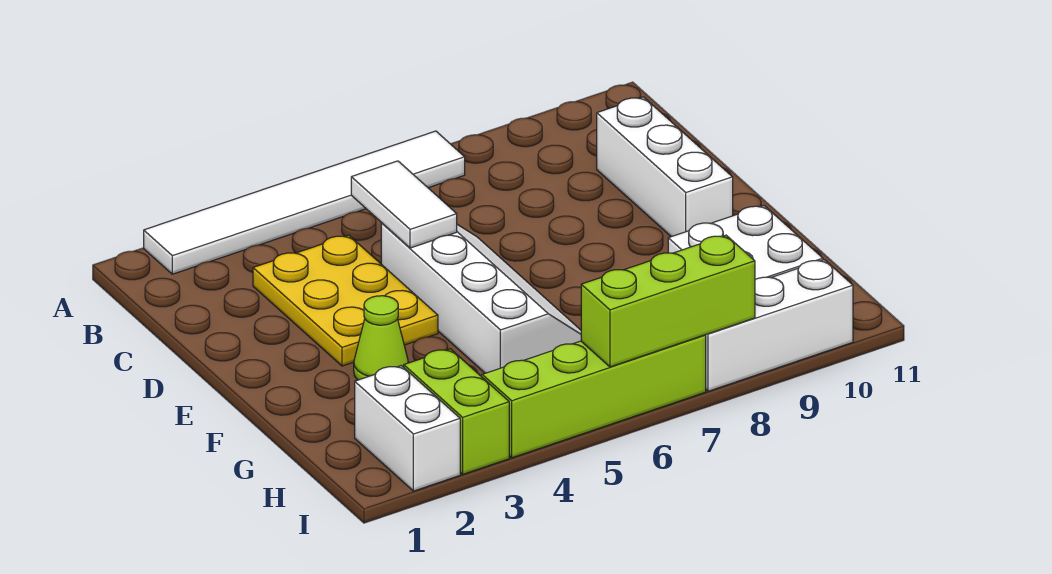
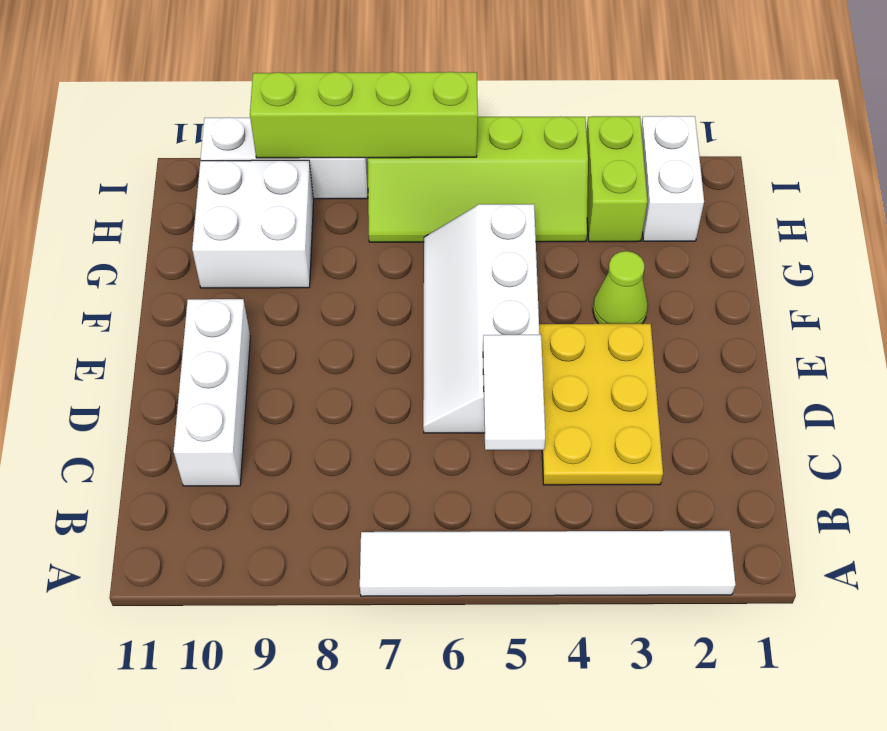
lime brick I6:I8 level 2 -> lime brick I6:I9 level 2

